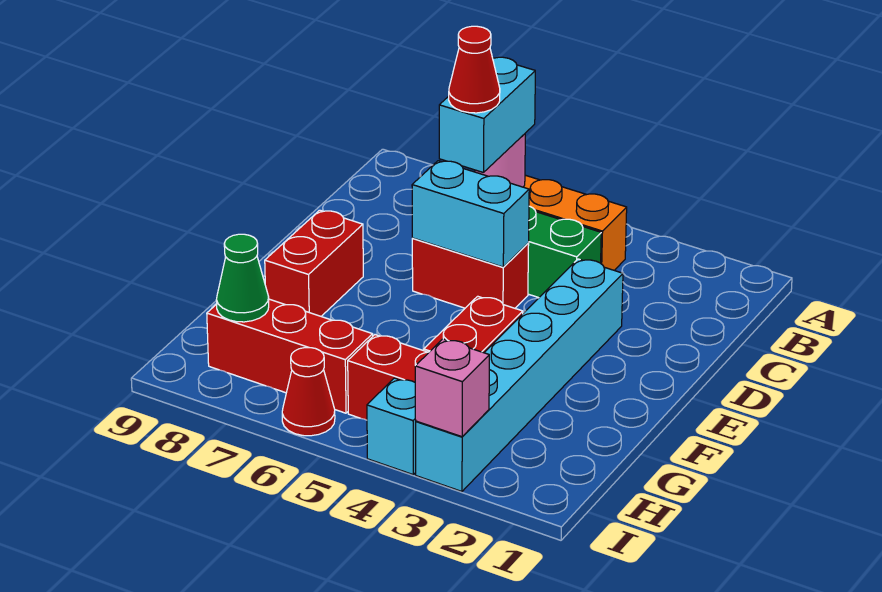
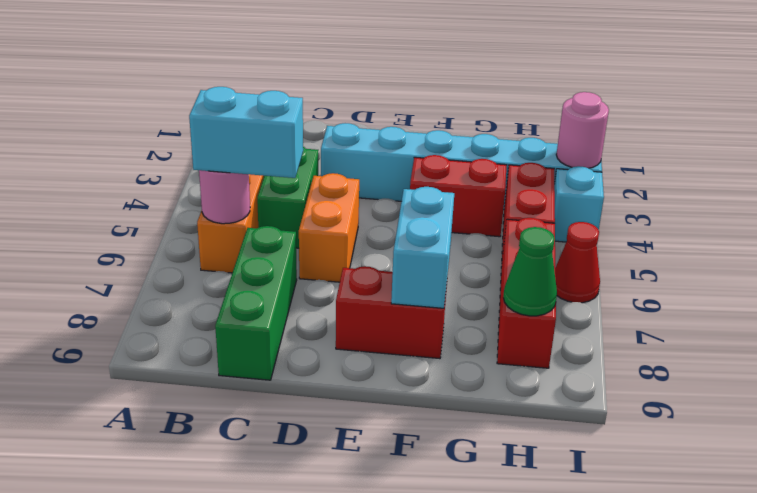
red cone C6 level 4 -> none
none -> green brick C7:C9 level 1
red brick D5:D6 level 1 -> orange brick D5:D6 level 1
cyan brick D5:D6 level 2 -> cyan brick F7:F8 level 2
pink brick I3 level 2 -> pink round brick I3 level 2

